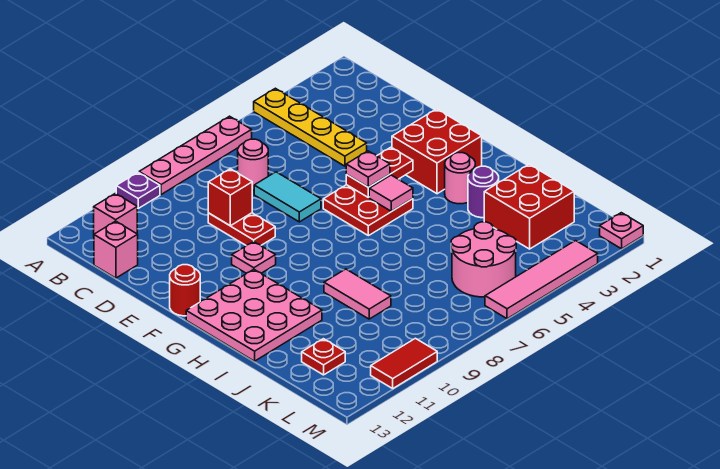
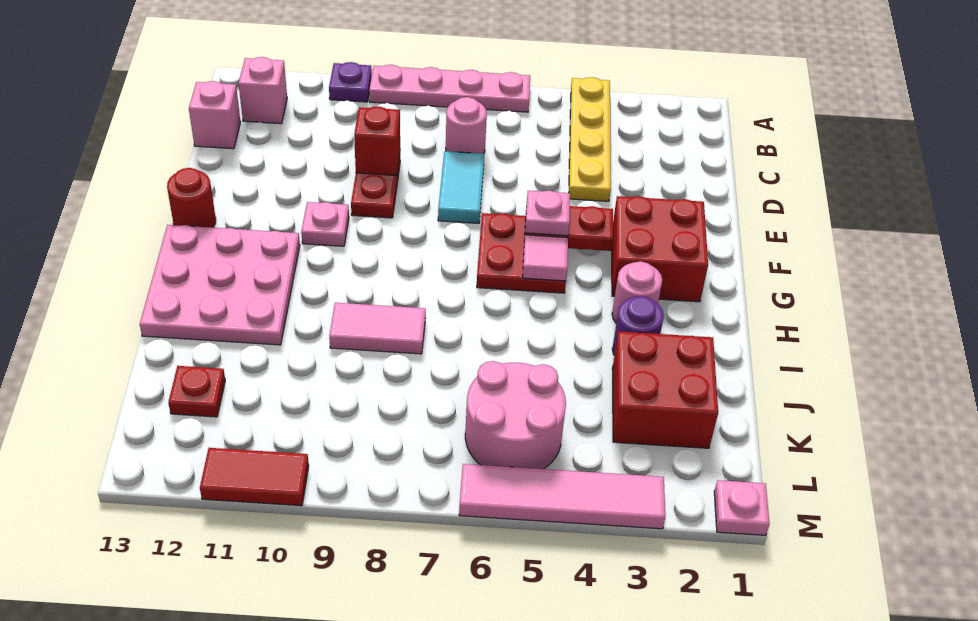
pink tile I9:J9 level 1 -> pink tile I8:I9 level 1

